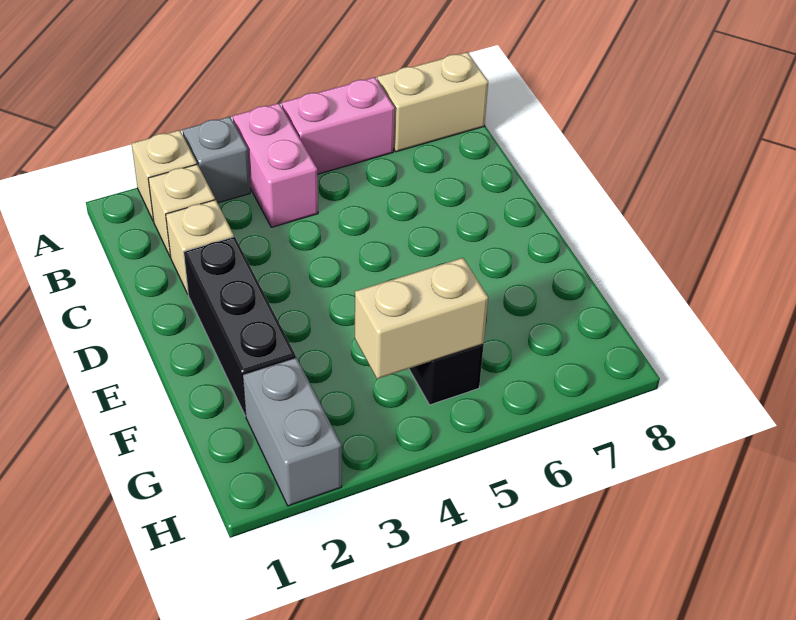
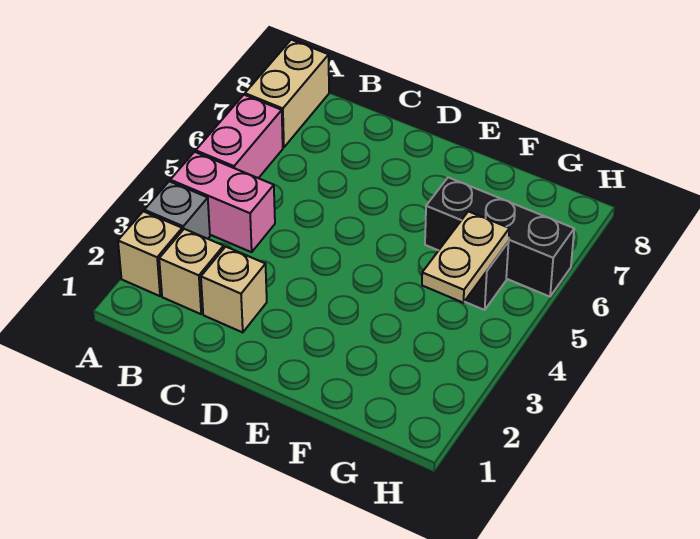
black brick D2:F2 level 1 -> black brick F6:H6 level 1
grey brick G2:H2 level 1 -> none
tan brick G4:G5 level 2 -> tan plate G4:G5 level 2

